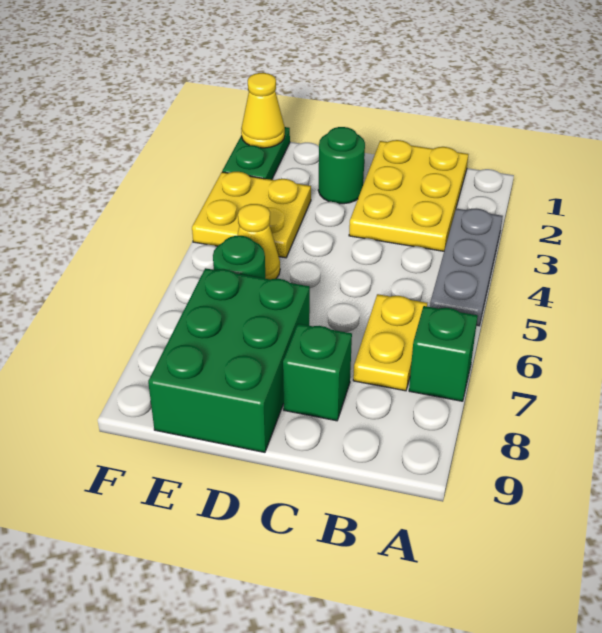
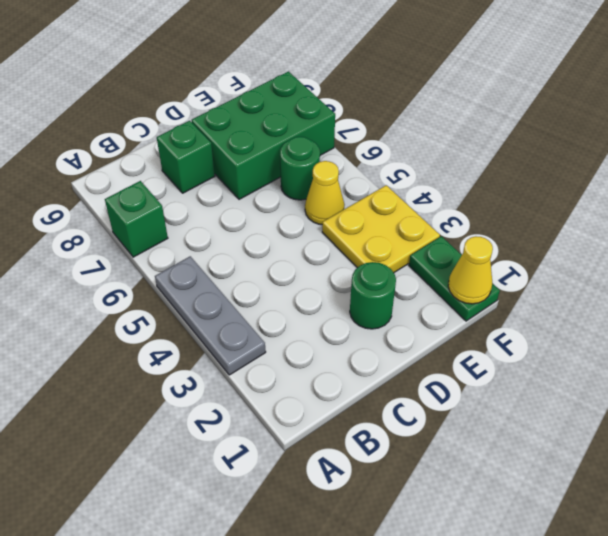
yellow plate B1:C3 level 1 -> none
yellow plate B6:B7 level 1 -> none
green brick D7:E9 level 1 -> green brick D7:F8 level 1

